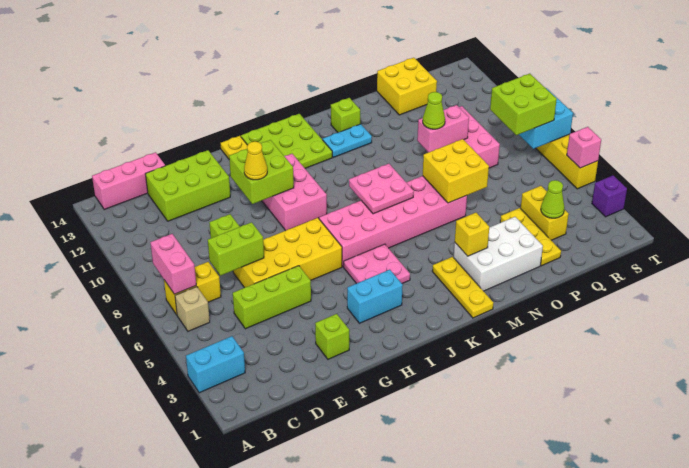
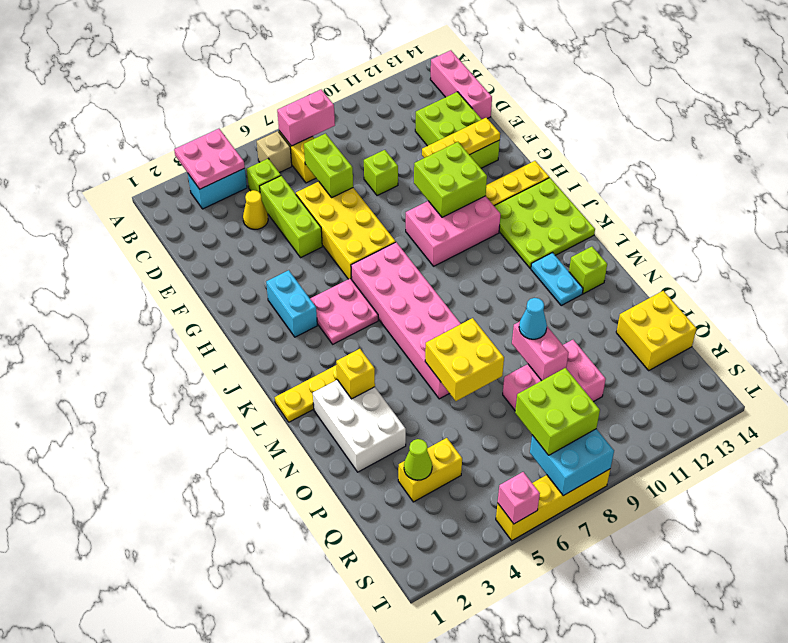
cyan brick A3:B3 level 1 -> cyan brick B3:B4 level 1
lime brick F2 level 1 -> lime brick C5 level 1
yellow cone G10 level 3 -> yellow cone D4 level 1
pink plate K7:L8 level 2 -> pink plate A3:B4 level 2
lime cone O9 level 3 -> cyan cone O9 level 3
yellow plate P2:P4 level 1 -> yellow plate F11:F13 level 2
purple brick T3 level 1 -> none

